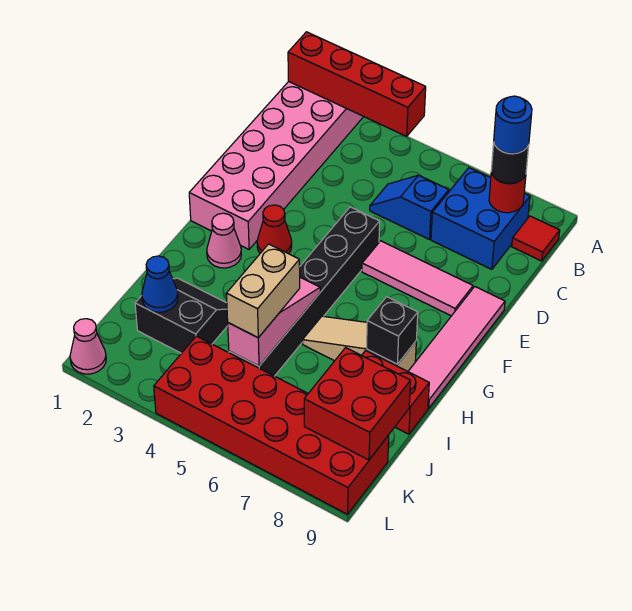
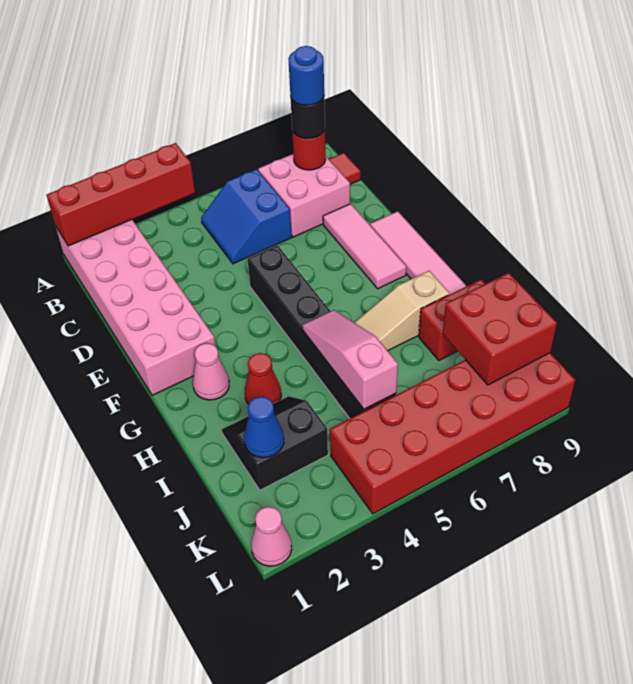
blue brick B7:C8 level 1 -> pink brick B7:C8 level 1
blue slope C5:C6 level 1 top 6 -> blue slope B5:C6 level 1 top 6
pink tile E6:E8 level 1 -> pink tile D8:F8 level 1
red cone F3 level 1 -> red cone H3 level 1
black brick H8 level 2 -> none
tan brick I5:J5 level 3 -> none

